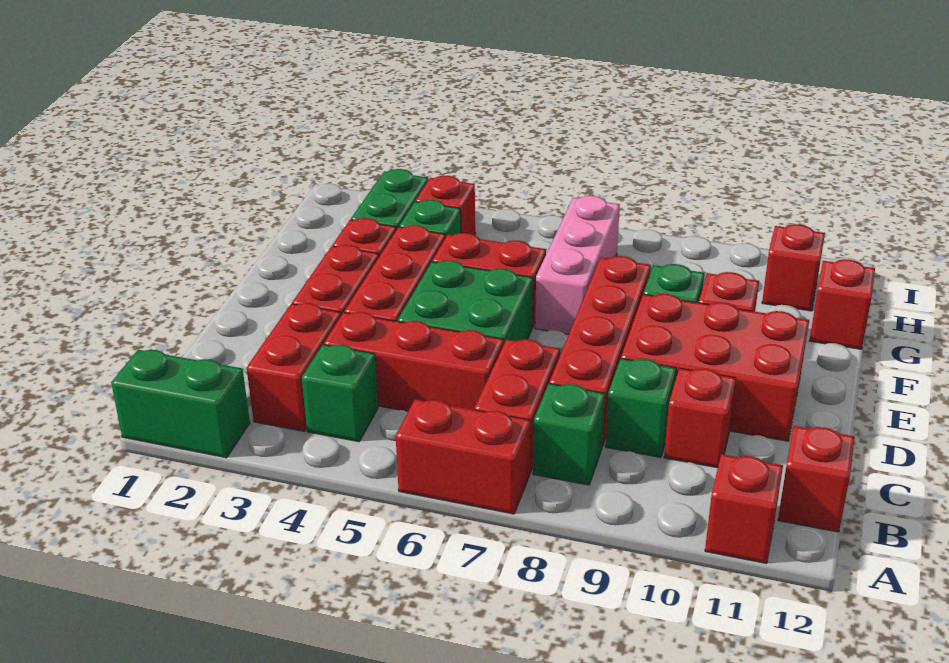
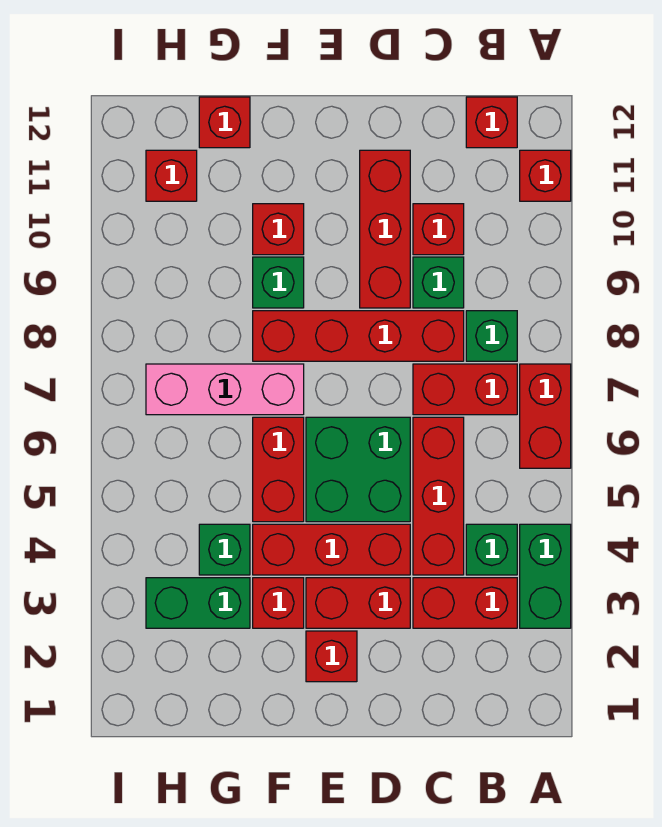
green brick A1:A2 level 1 -> green brick A3:A4 level 1
red brick D9:E11 level 1 -> red brick D9:D11 level 1
red brick H4 level 1 -> red brick E2 level 1

